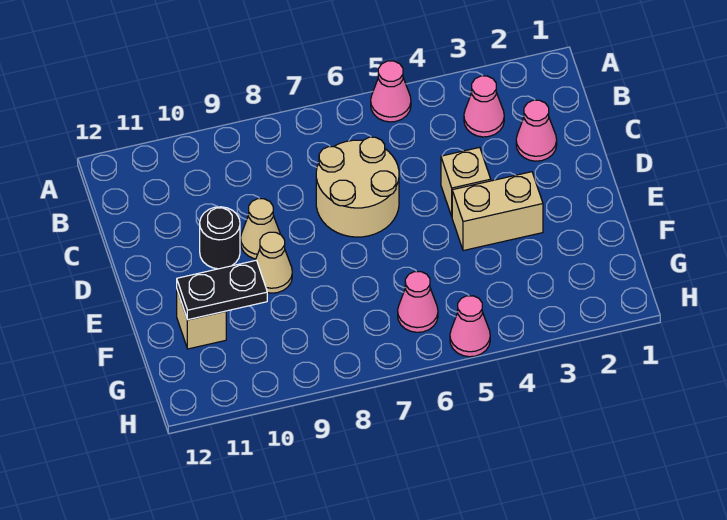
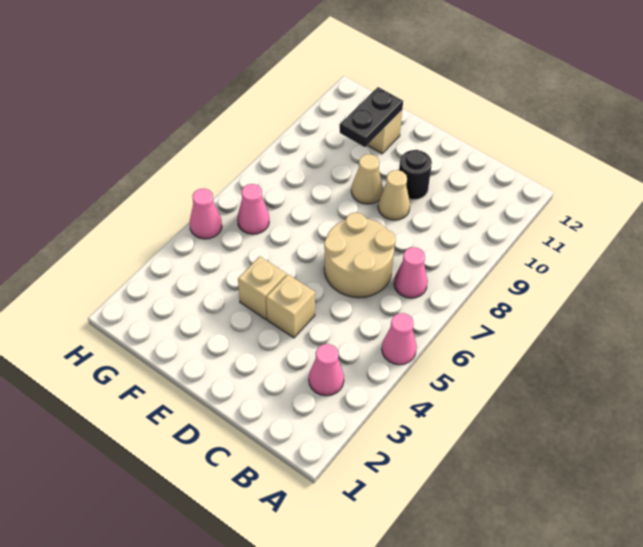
pink cone C2 level 1 -> pink cone B7 level 1
tan brick E3:E4 level 1 -> tan brick E4 level 1

